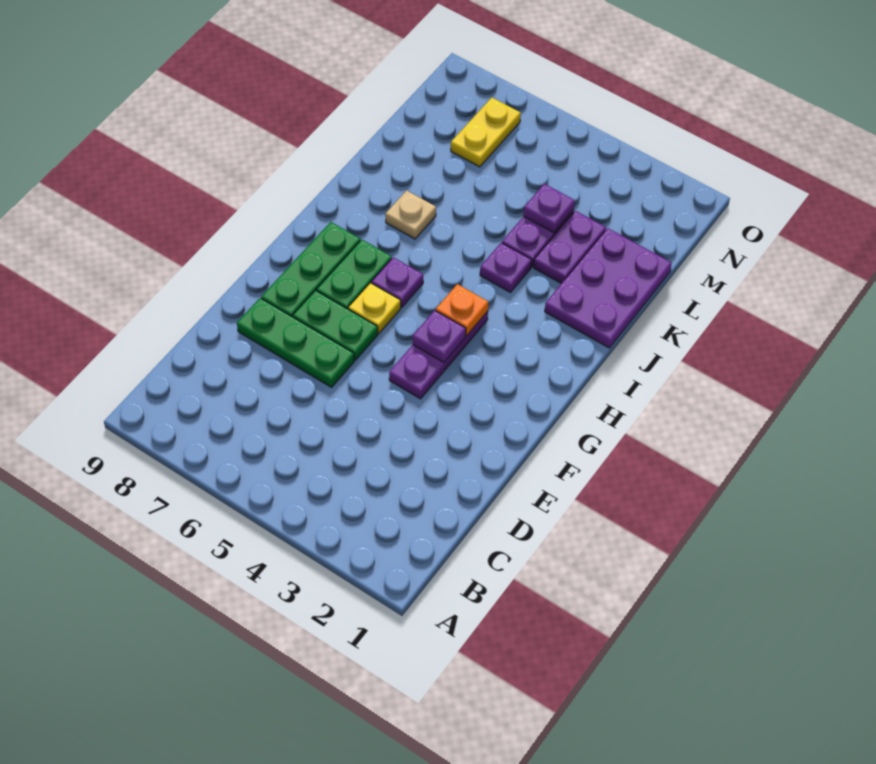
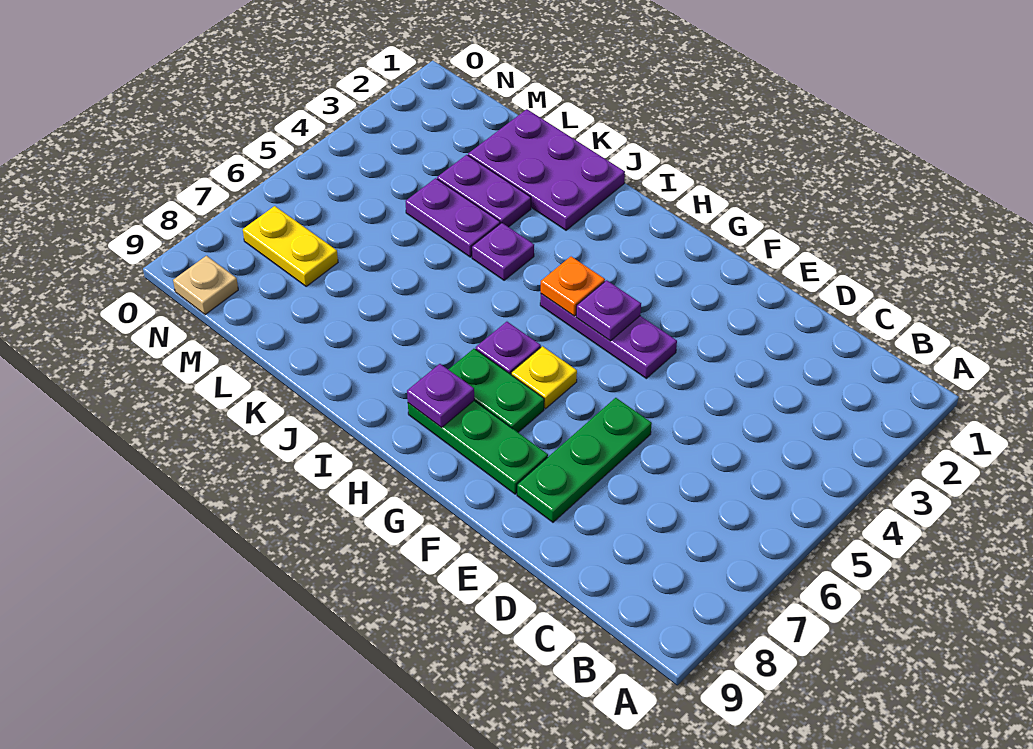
green plate F6:F7 level 1 -> none
tan plate J7 level 1 -> tan plate N9 level 1
purple plate L4 level 2 -> purple plate H8 level 2

